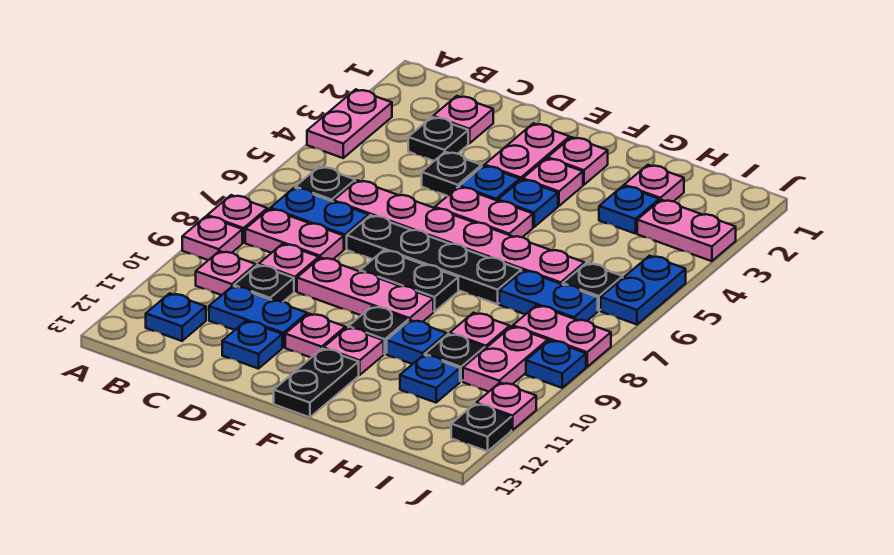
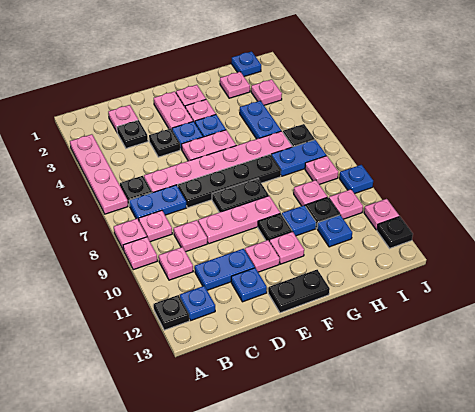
pink plate A3:A4 level 1 -> pink plate A3:A6 level 1
pink plate B8:C8 level 1 -> pink plate B8 level 1
black plate C10 level 1 -> black plate A12 level 1
black plate F12:F13 level 1 -> black plate E13:F13 level 1
blue plate H3 level 1 -> blue plate I1 level 1
pink plate I3:J3 level 1 -> pink plate I3 level 1
pink plate I8:J8 level 1 -> pink plate I8 level 1
pink plate I9:I10 level 1 -> pink plate I10 level 1
blue plate J5:J6 level 1 -> blue plate H4:H5 level 1

